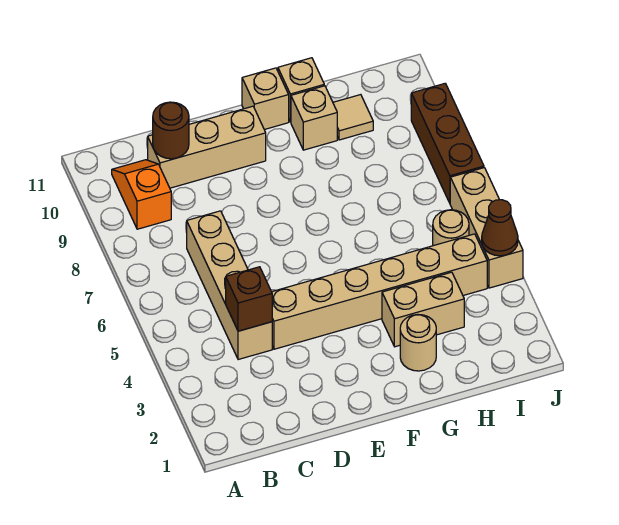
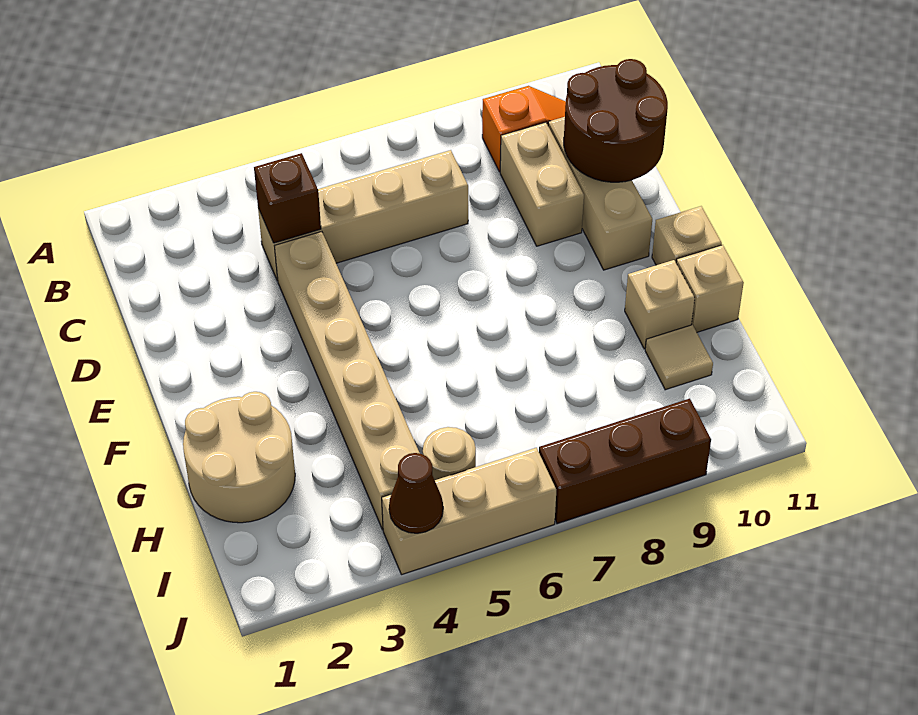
brown round brick C10 level 2 -> brown round brick C10:D11 level 2
tan round brick G2 level 1 -> tan round brick G1:H2 level 1
tan brick G3:H3 level 1 -> tan brick C9:D9 level 1

